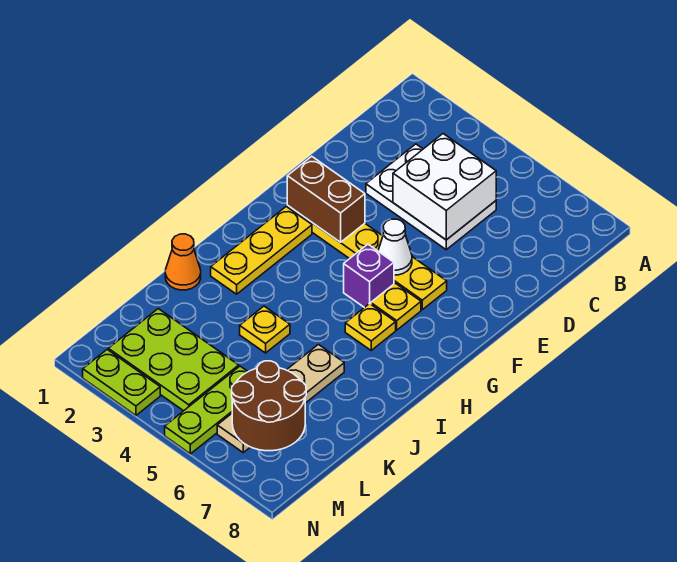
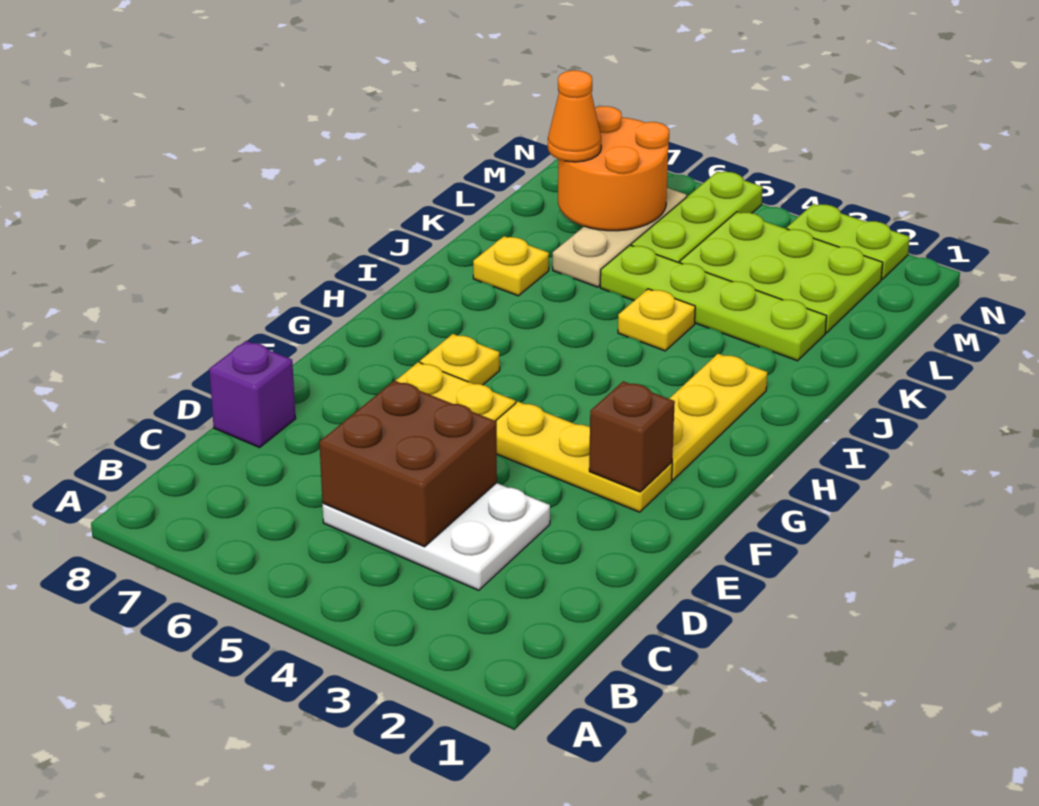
white brick C4:D5 level 2 -> brown brick C4:D5 level 2
brown brick F2:F3 level 2 -> brown brick F2 level 2
white cone F5 level 2 -> none
purple brick G5 level 1 -> purple brick D8 level 1
yellow plate H6 level 1 -> yellow plate J7 level 1
orange cone J1 level 1 -> orange cone L7 level 3
tan plate J6:M6 level 1 -> tan plate K6:M6 level 1
none -> lime plate K2:K5 level 1
brown round brick L6:M7 level 2 -> orange round brick L6:M7 level 2

